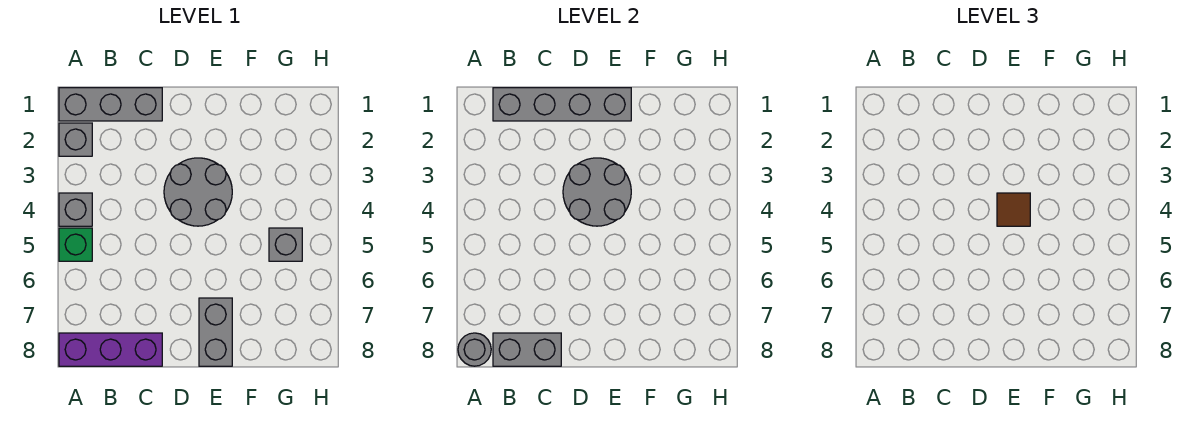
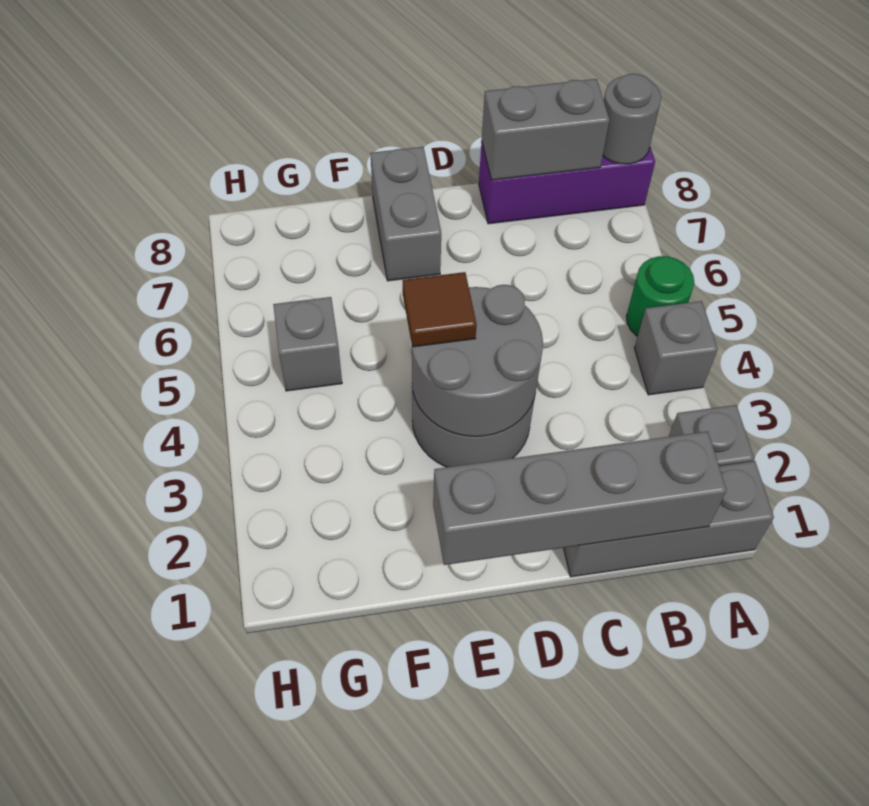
green brick A5 level 1 -> green round brick A5 level 1

